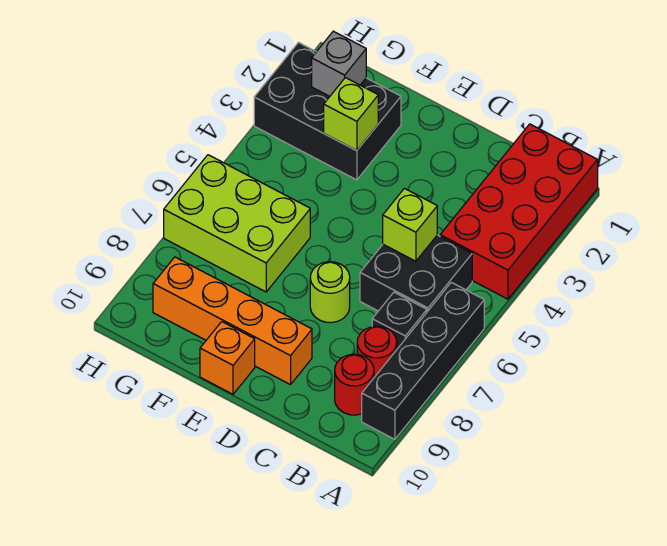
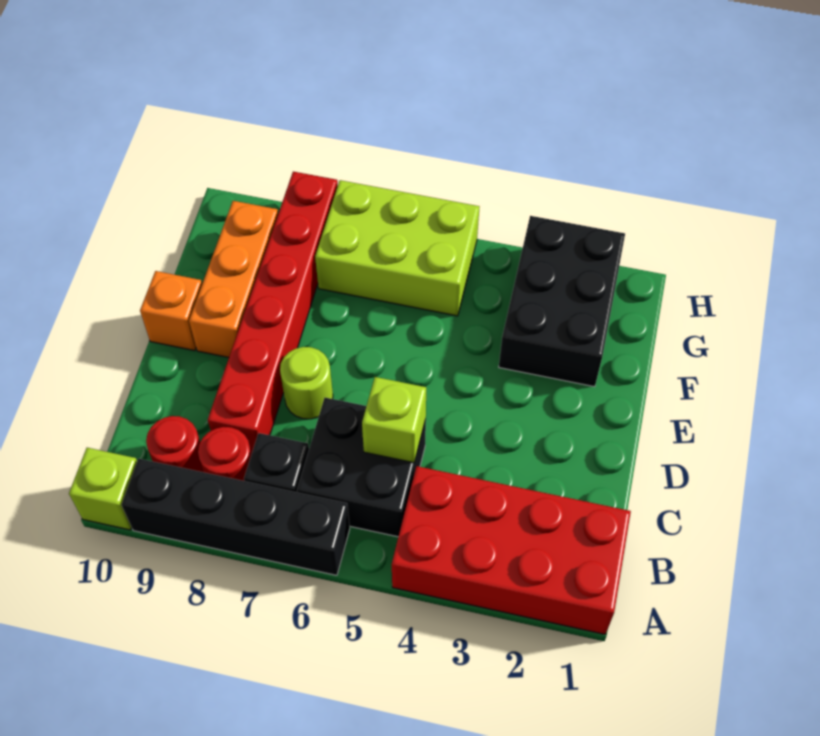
none -> red brick C8:H8 level 1
orange brick D9:G9 level 1 -> orange brick E9:G9 level 1
lime brick F3 level 2 -> lime brick A10 level 1
lime brick F6:H7 level 1 -> lime brick G5:H7 level 1
grey brick G2 level 2 -> none

